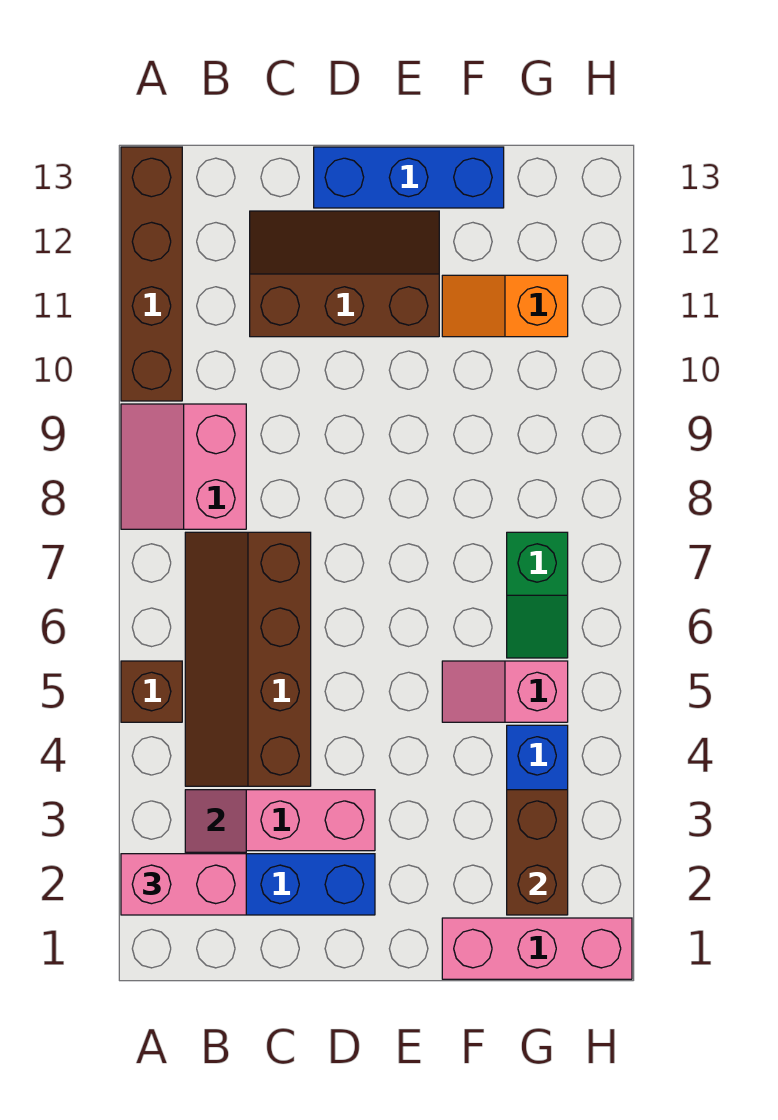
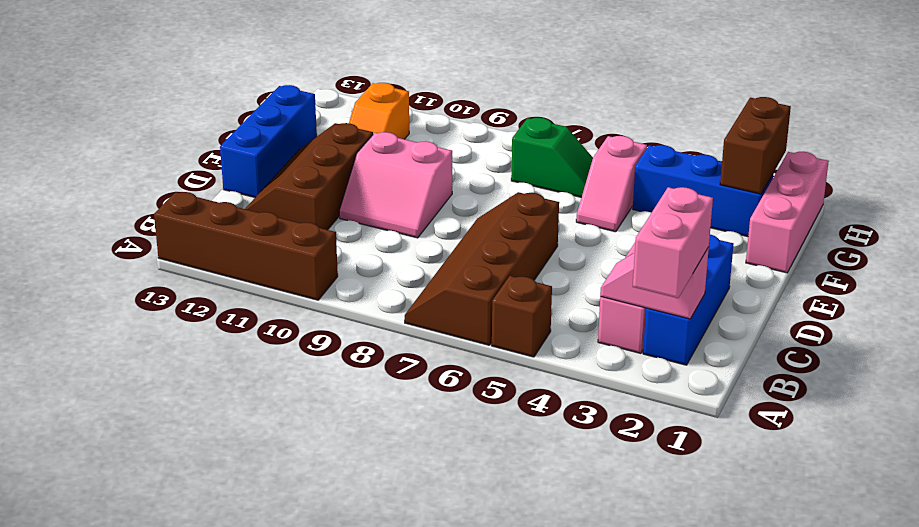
pink slope A8:B9 level 1 top B -> pink slope D9:E10 level 1 top E
brown slope B4:C7 level 1 top C -> brown slope A6:D7 level 1 top 6
brown brick G2:G3 level 2 -> brown brick G2:H2 level 2

